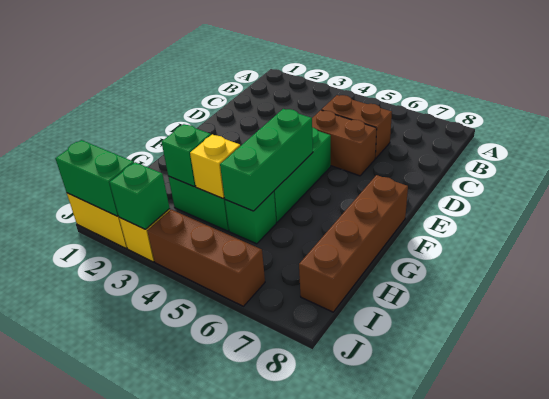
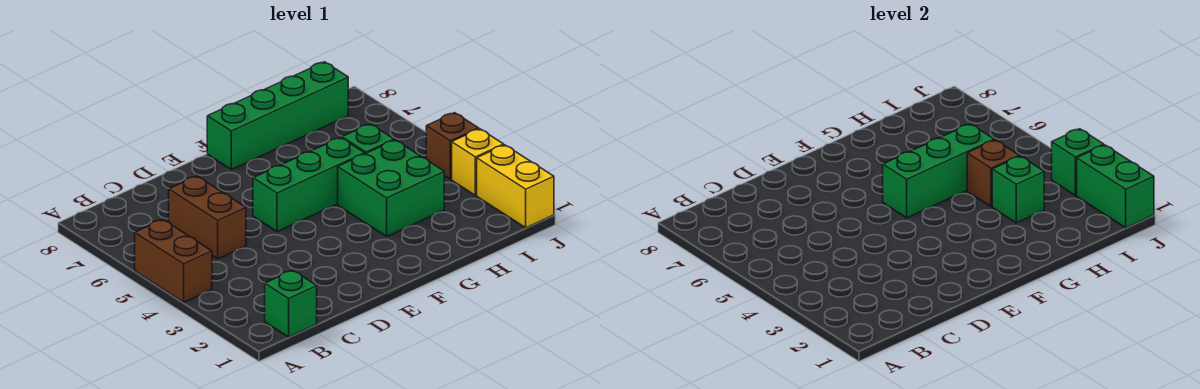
none -> green brick B1 level 1
brown brick D5:D6 level 1 -> brown brick A4:A5 level 1
brown brick F8:I8 level 1 -> green brick F8:I8 level 1
yellow brick H4 level 2 -> brown brick H4 level 2
brown brick J4:J6 level 1 -> brown brick J4 level 1

